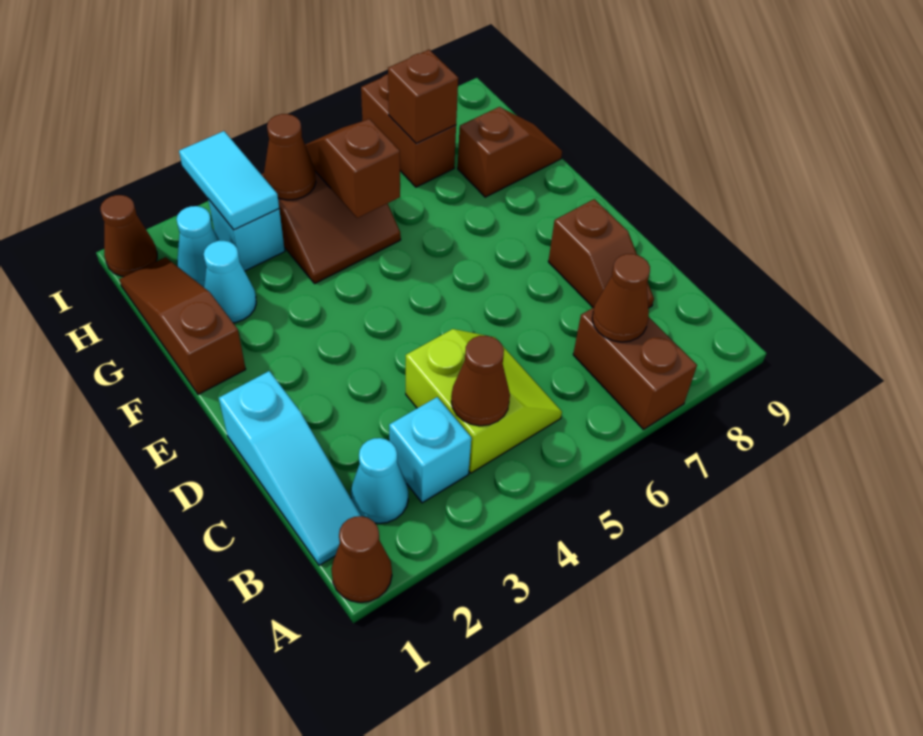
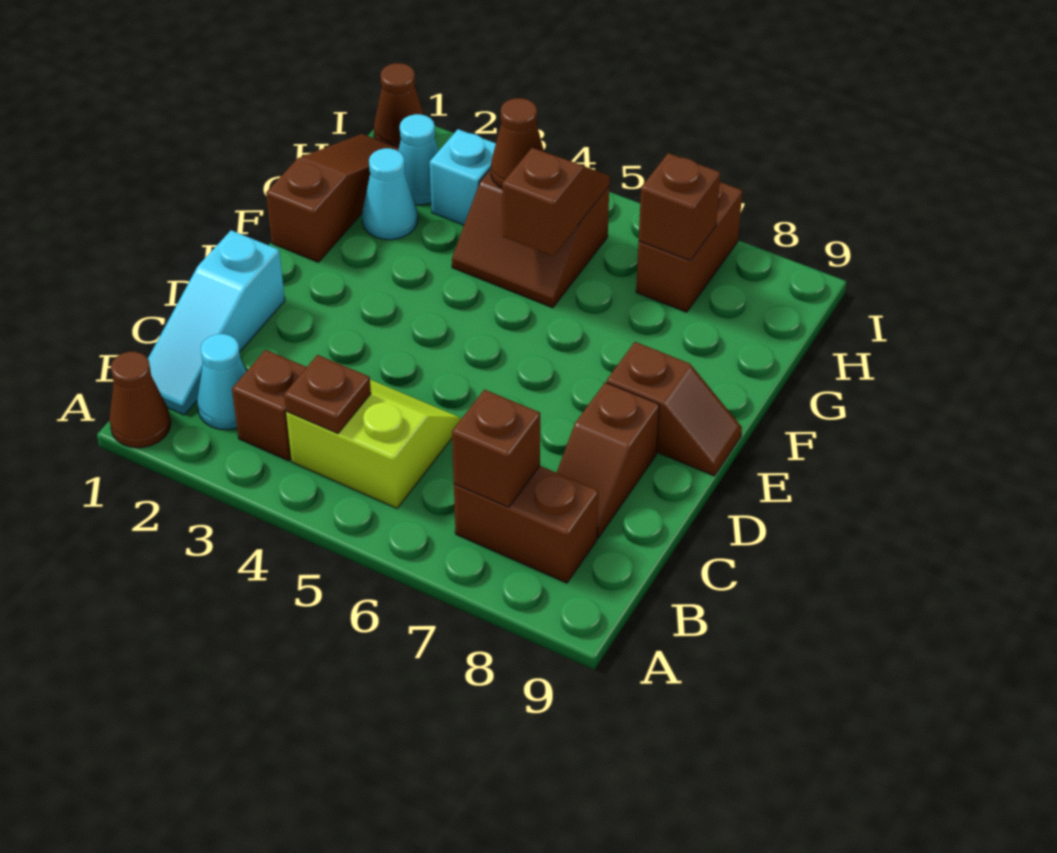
brown brick A7:B7 level 1 -> brown brick B7:B8 level 1
cyan brick B3 level 1 -> brown brick B3 level 1
lime slope B4:C5 level 1 top 4 -> lime slope B4:C5 level 1 top B
brown cone B4 level 2 -> brown plate B4 level 2
brown cone B7 level 2 -> brown brick B7 level 2
brown slope G8:G9 level 1 top 8 -> brown slope E8:E9 level 1 top 8
cyan tile H3:I3 level 2 -> none

